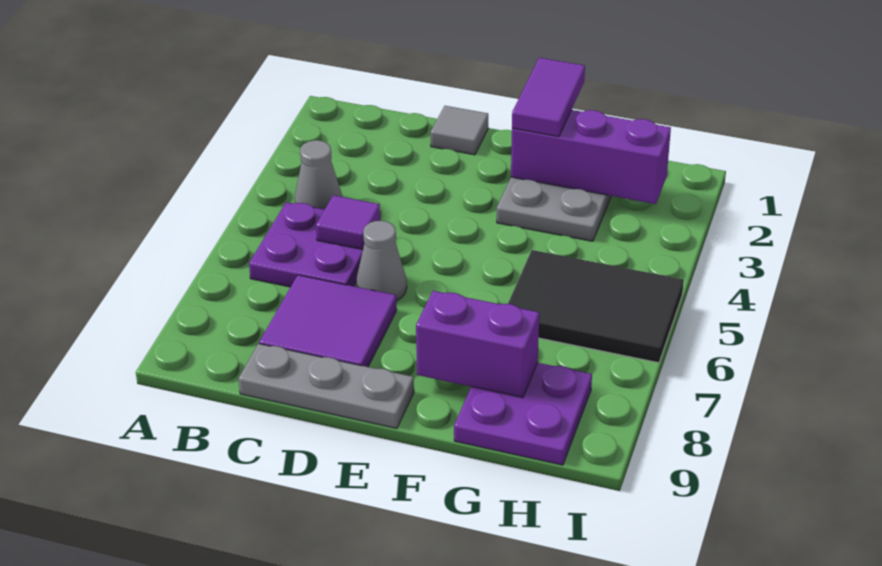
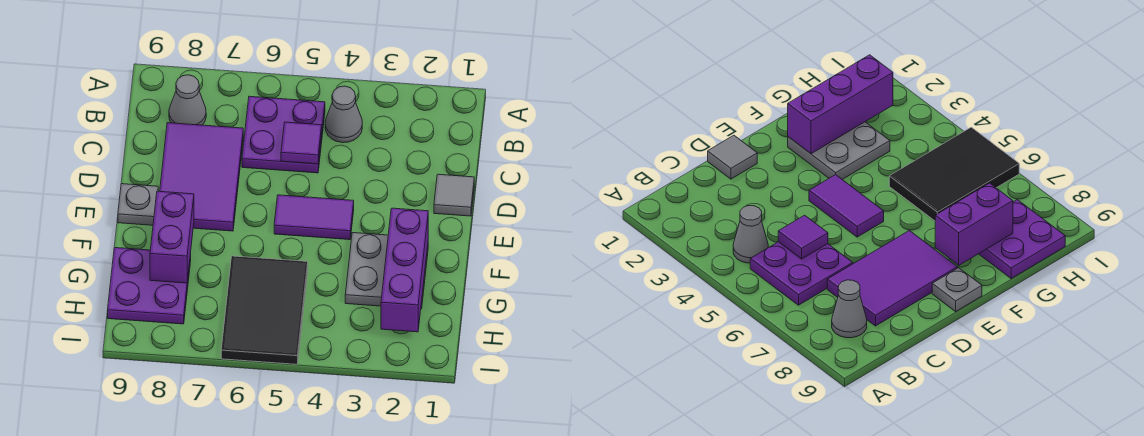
purple tile C7:D8 level 1 -> purple tile C7:E8 level 1
grey plate C9:E9 level 1 -> grey plate E9 level 1
grey cone D6 level 1 -> grey cone B8 level 1
purple tile F1:F2 level 3 -> purple tile E4:E5 level 1

